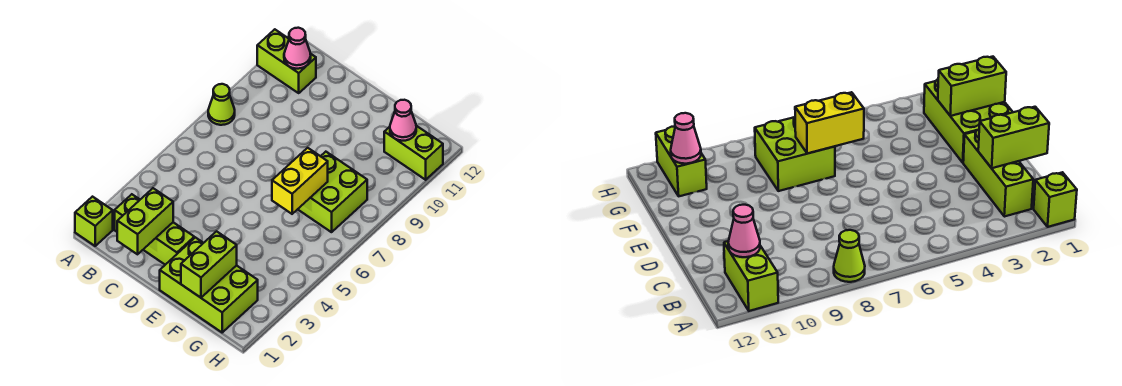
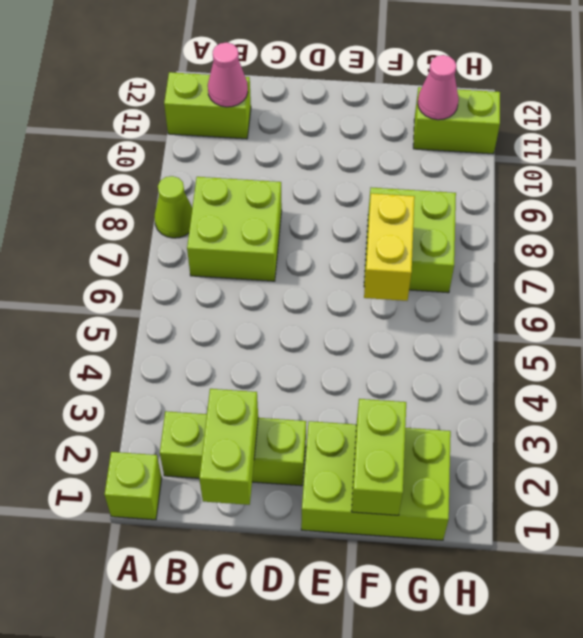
none -> lime brick B7:C8 level 1

